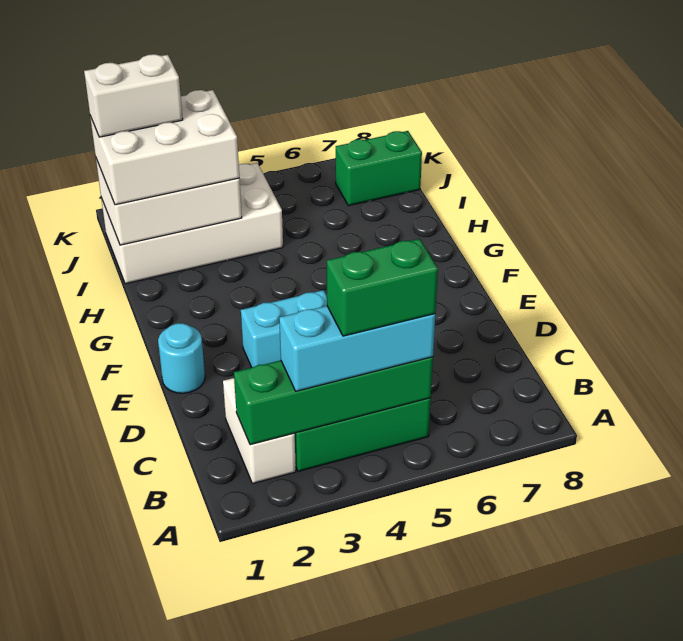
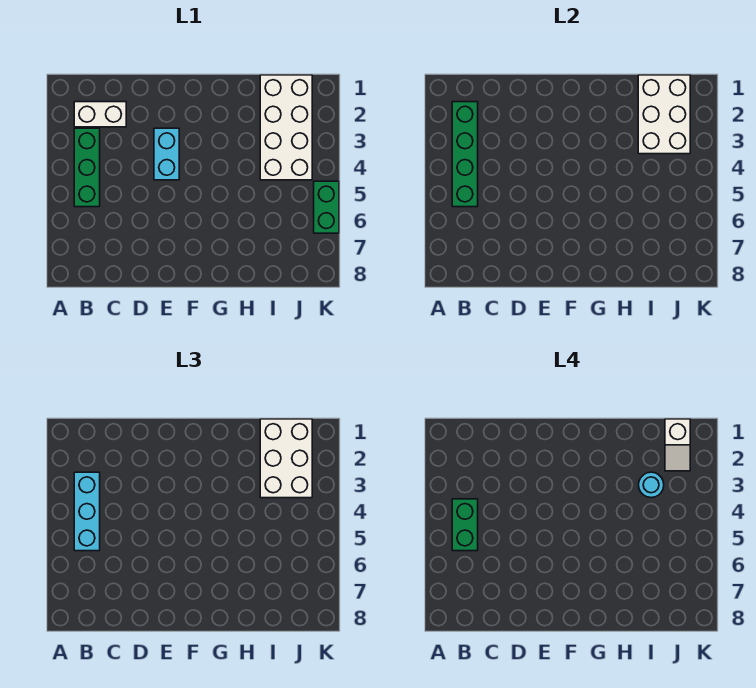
cyan round brick E1 level 1 -> cyan round brick I3 level 4
white brick J1:J2 level 4 -> white slope J1:J2 level 4 top 1
green brick J7:J8 level 1 -> green brick K5:K6 level 1

